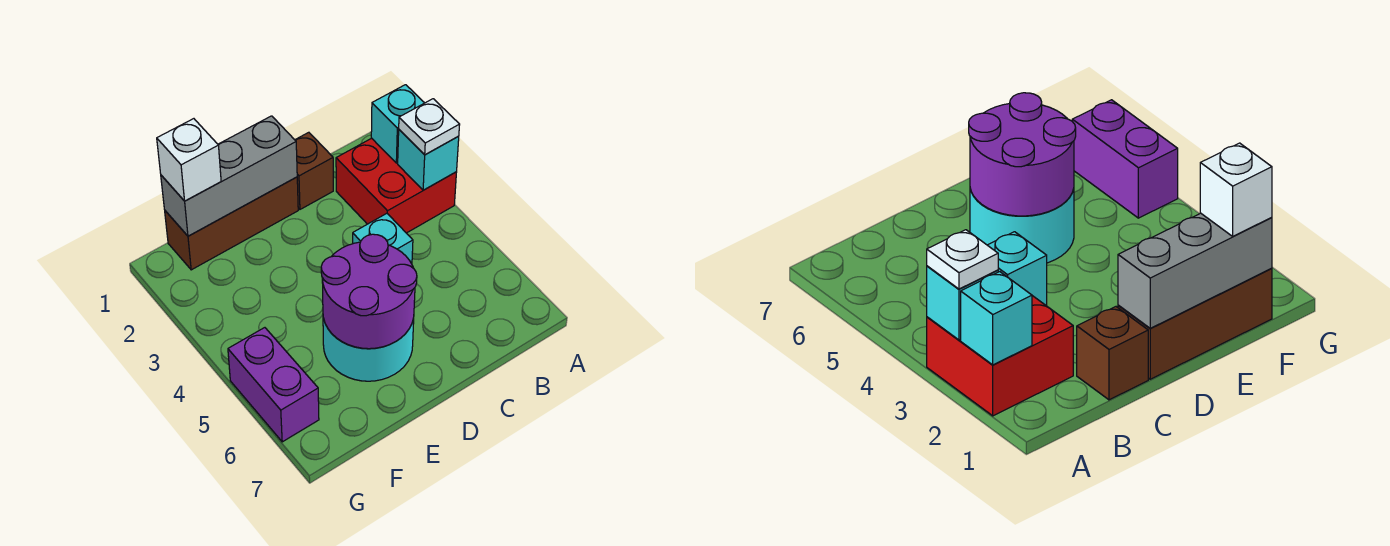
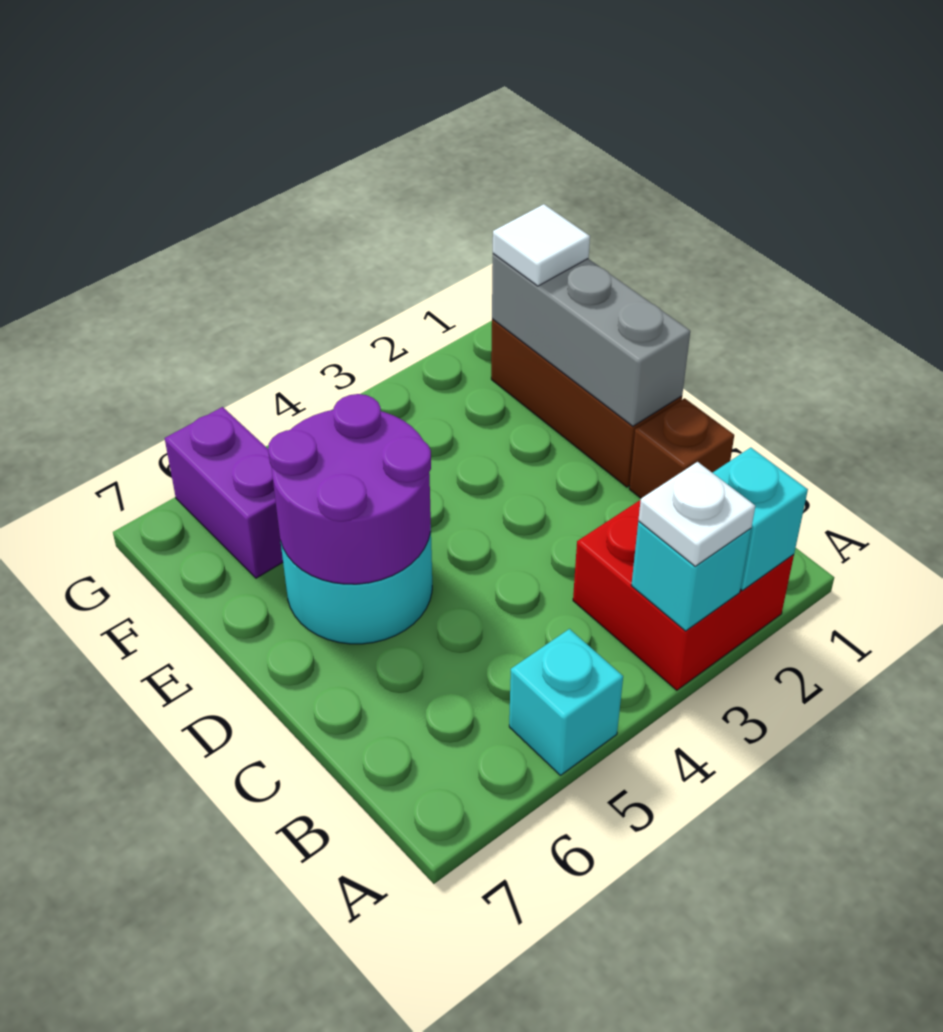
cyan brick C4 level 1 -> cyan brick A5 level 1
white brick F1 level 3 -> white tile F1 level 3
purple brick G5:G6 level 1 -> purple brick F6:G6 level 1

